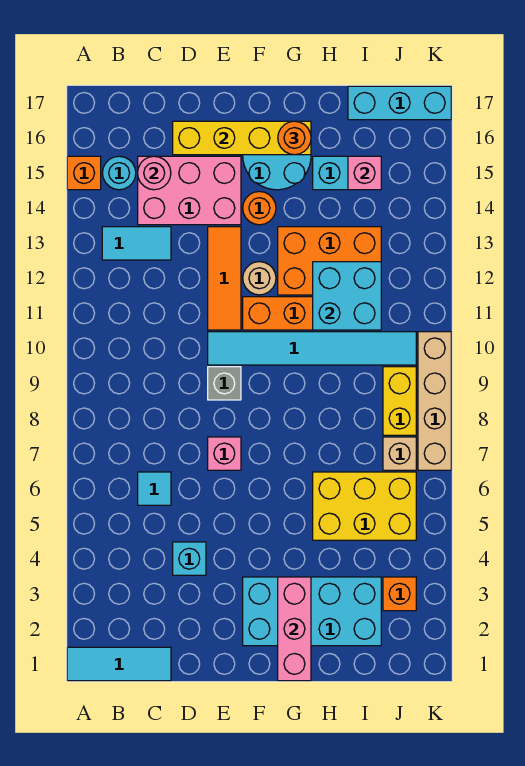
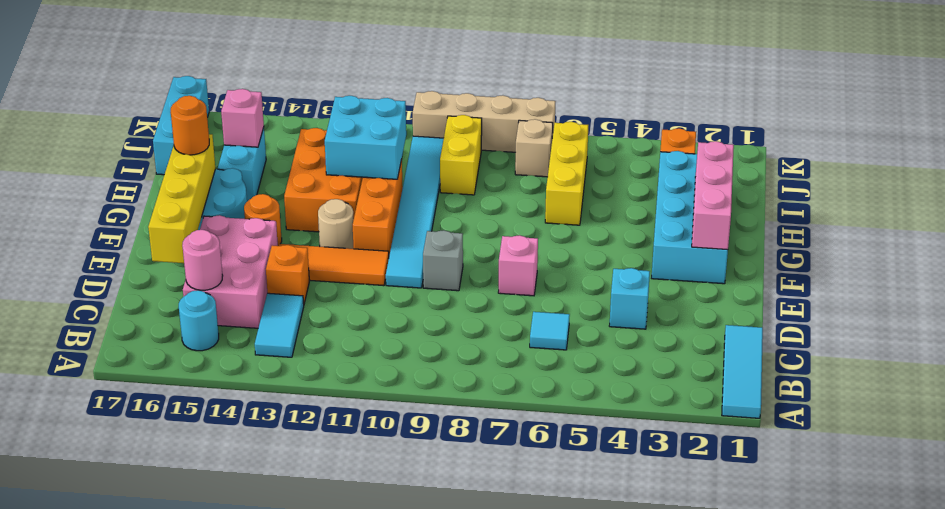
orange brick A15 level 1 -> orange brick D13 level 1
pink brick G1:G3 level 2 -> pink brick F2:H2 level 2
yellow brick H5:J6 level 1 -> yellow brick H6:J6 level 1
yellow brick J8:J9 level 1 -> yellow brick I9:J9 level 1

